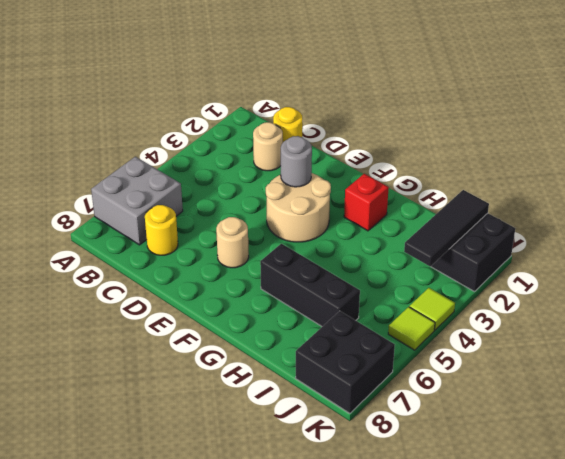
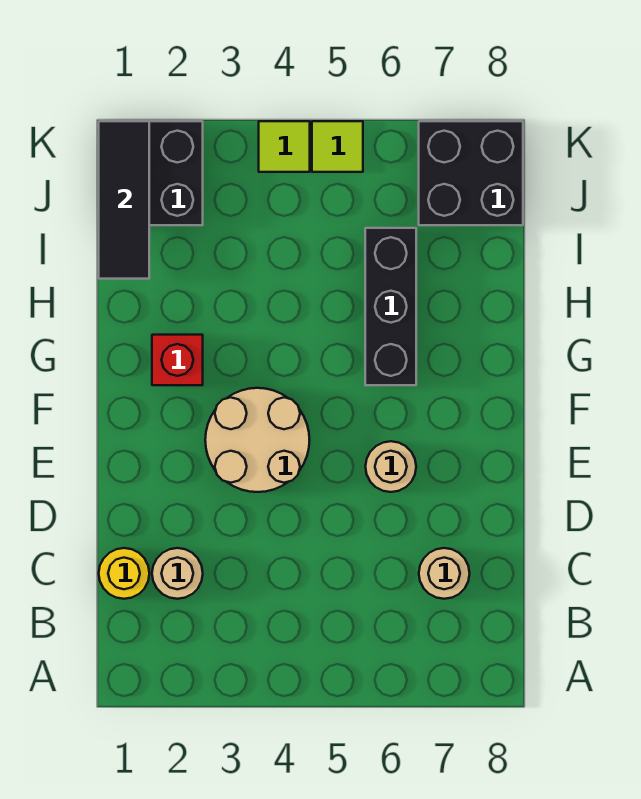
grey brick A6:B7 level 1 -> none
yellow round brick C7 level 1 -> tan round brick C7 level 1
grey round brick E3 level 2 -> none
black tile J1:J3 level 2 -> black tile I1:K1 level 2

